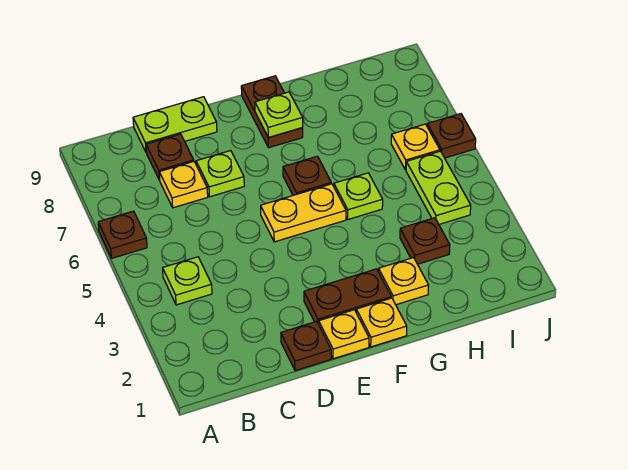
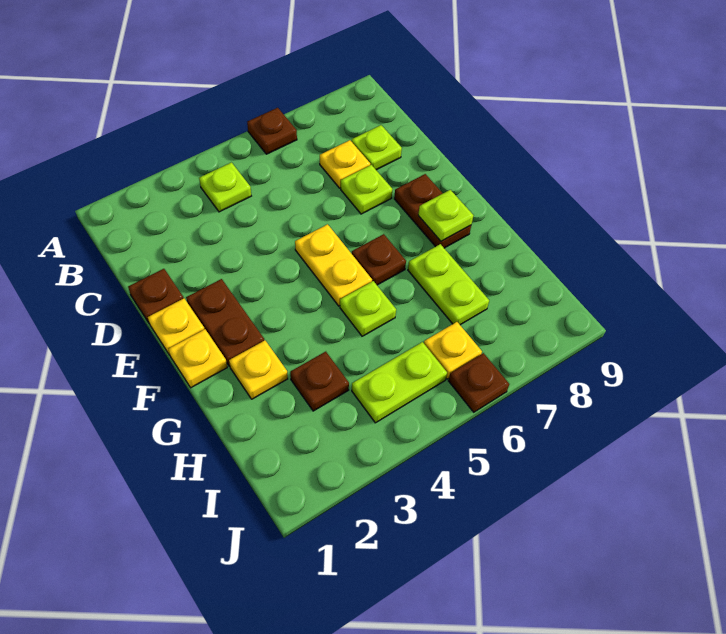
brown plate C8 level 1 -> lime plate C8 level 1
lime plate C9:D9 level 1 -> lime plate G7:H7 level 1
brown plate F8:F9 level 1 -> brown plate E8:F8 level 1

